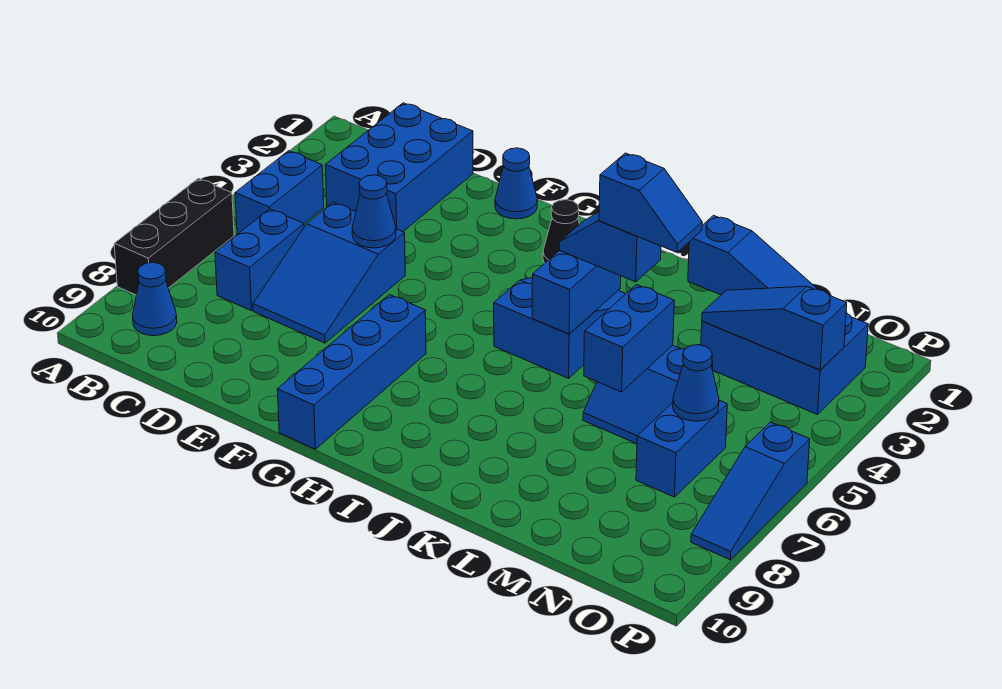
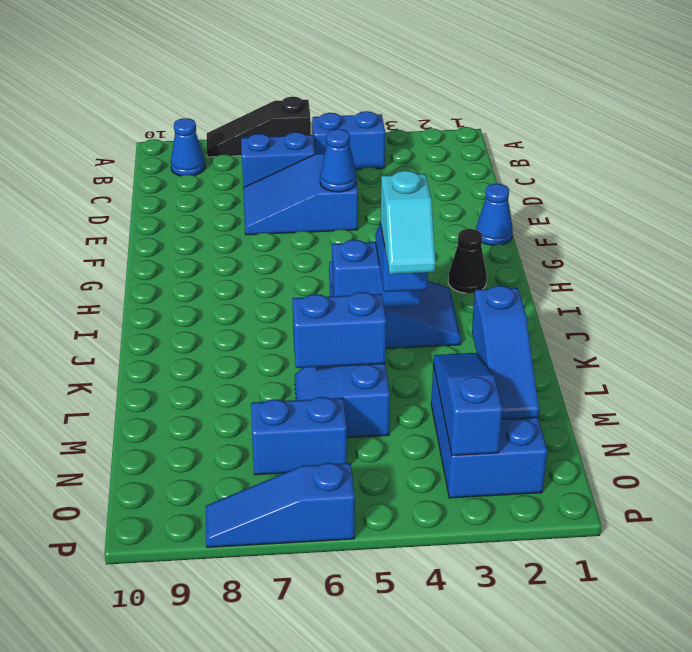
black brick A6:A8 level 1 -> black slope A6:A8 level 1 top 6
blue brick C1:D3 level 1 -> none
blue brick G7:G10 level 1 -> none
blue slope K4:L4 level 4 top K -> cyan slope K4:L4 level 4 top K
blue cone N6 level 2 -> none

